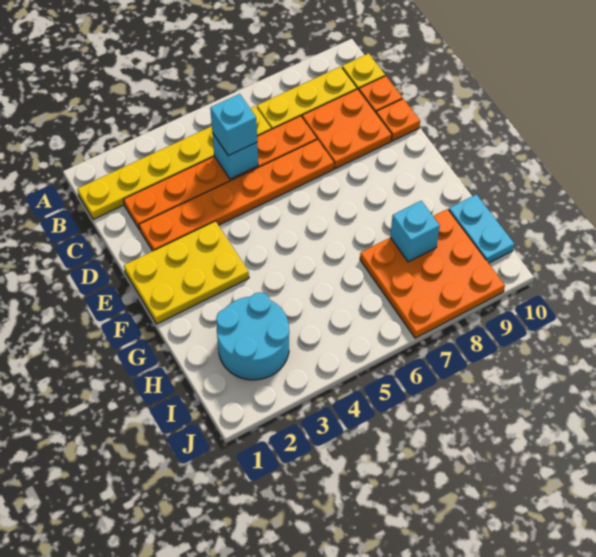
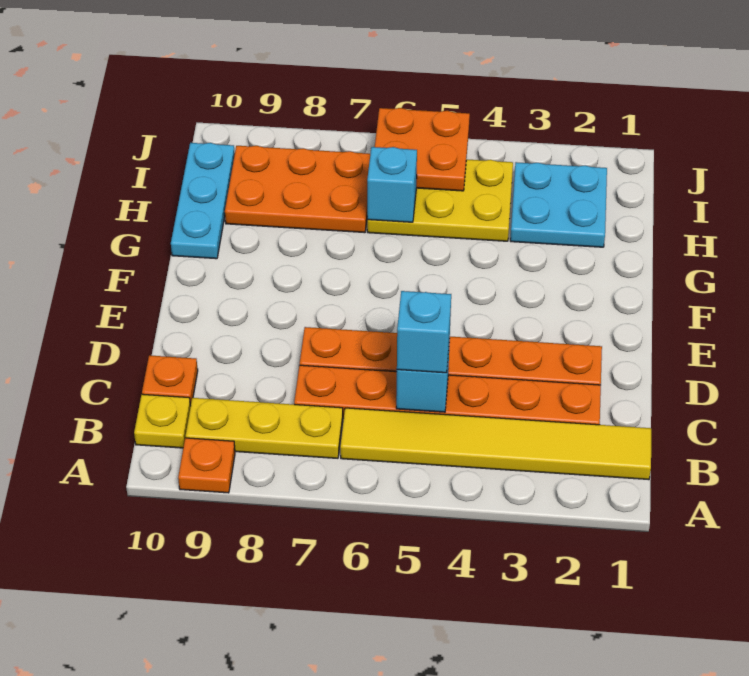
yellow plate B1:B6 level 1 -> yellow tile B1:B6 level 1
orange plate C8:D9 level 1 -> orange plate I5:J6 level 2
orange plate D10 level 1 -> orange plate A9 level 1
yellow plate E1:F3 level 1 -> yellow plate H4:I6 level 1
cyan round brick H2:I3 level 1 -> cyan plate H2:I3 level 1
orange plate H7:J9 level 1 -> orange plate H7:I9 level 1
cyan brick H8 level 2 -> cyan brick H6 level 2
cyan plate H10:I10 level 1 -> cyan plate G10:I10 level 1

